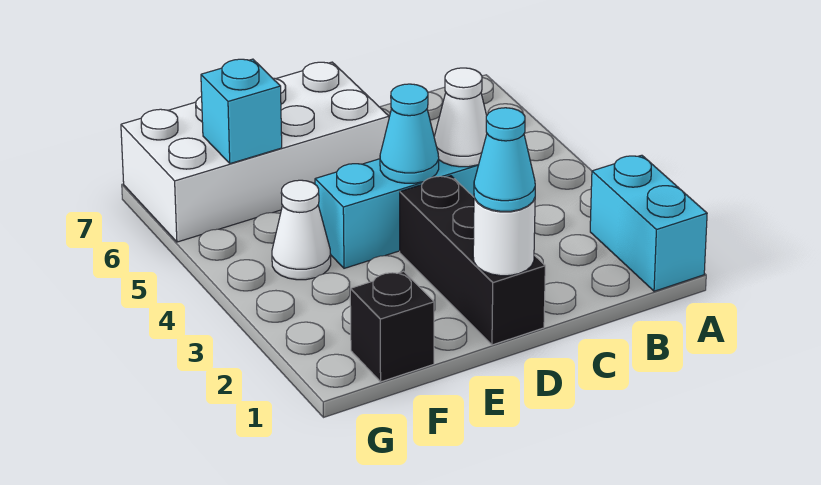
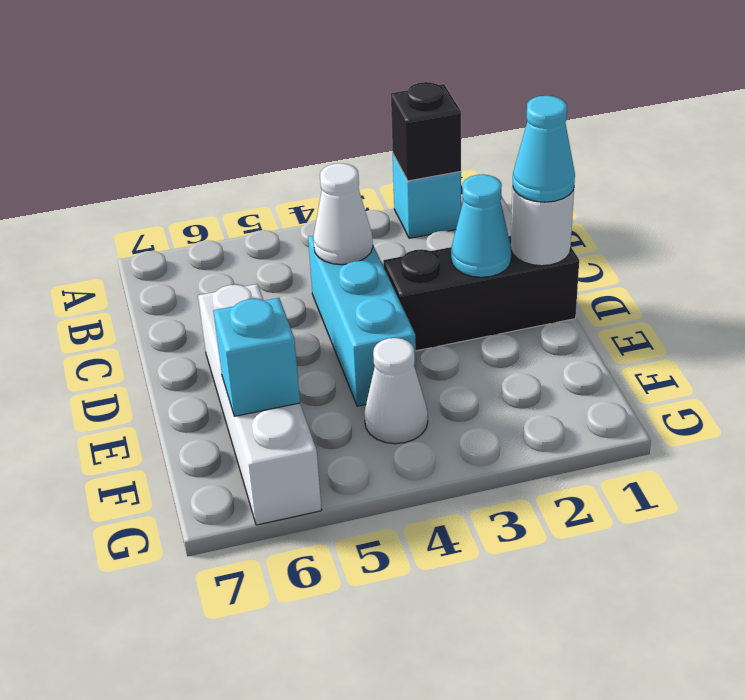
cyan brick A1:A2 level 1 -> cyan brick A2 level 1
cyan cone D4 level 2 -> cyan cone D2 level 2
white brick D6:G7 level 1 -> white brick D6:G6 level 1
black brick F1 level 1 -> black brick A2 level 2

